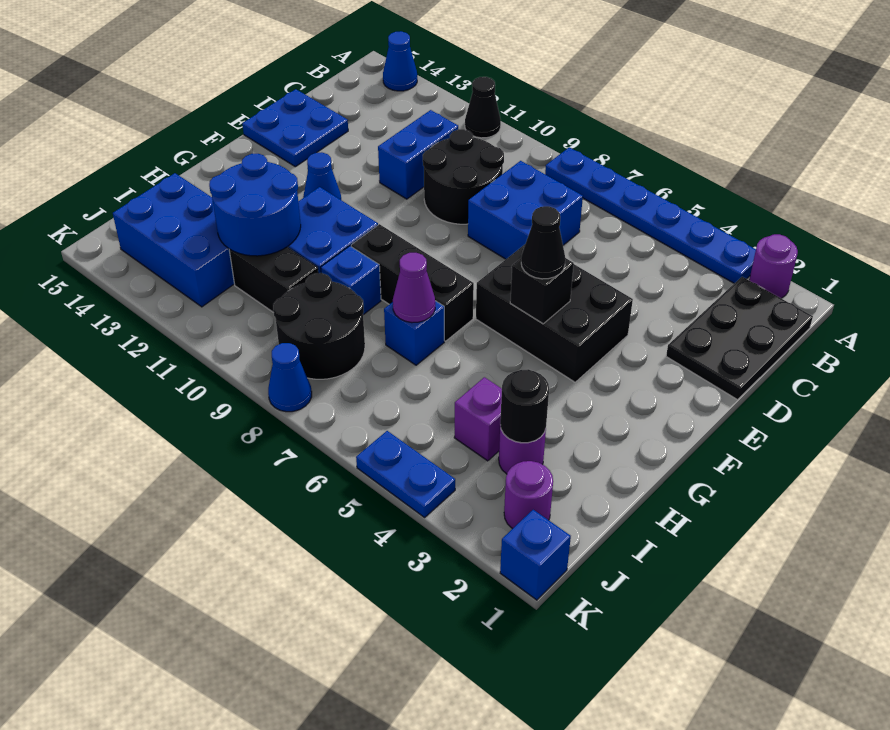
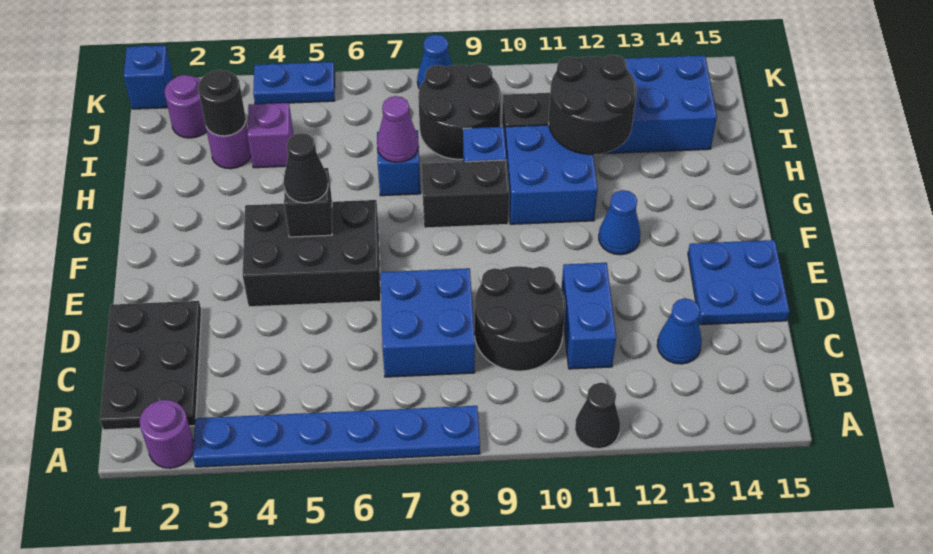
blue cone A14 level 1 -> blue cone C13 level 1
black brick G7:G9 level 1 -> black brick G8:G9 level 1
blue round brick H11:I12 level 2 -> black round brick H11:I12 level 2

